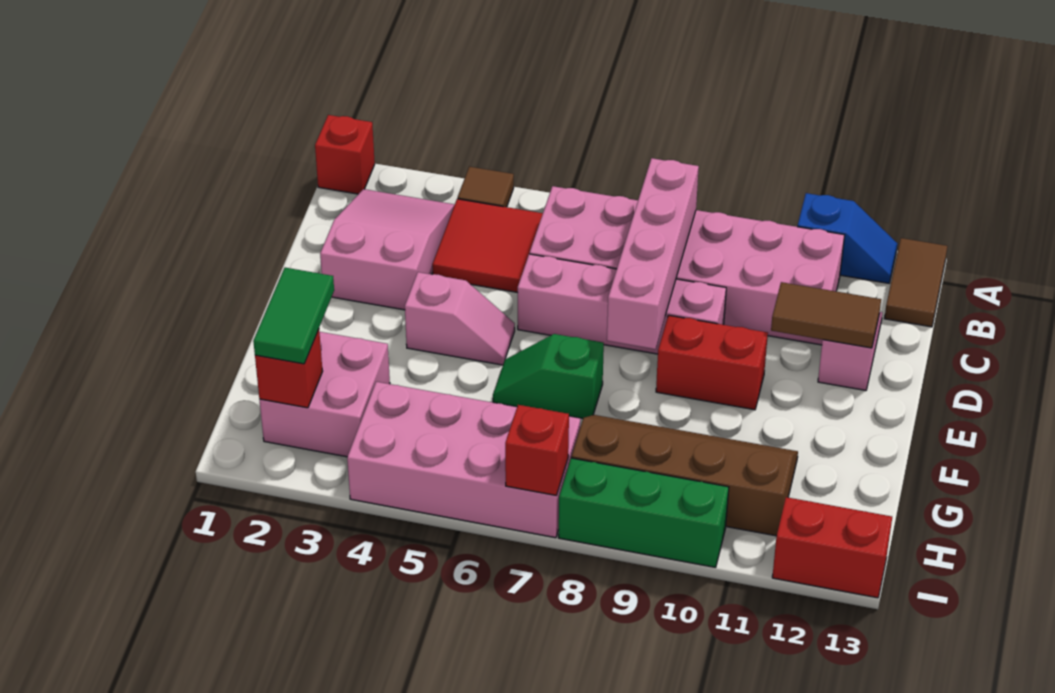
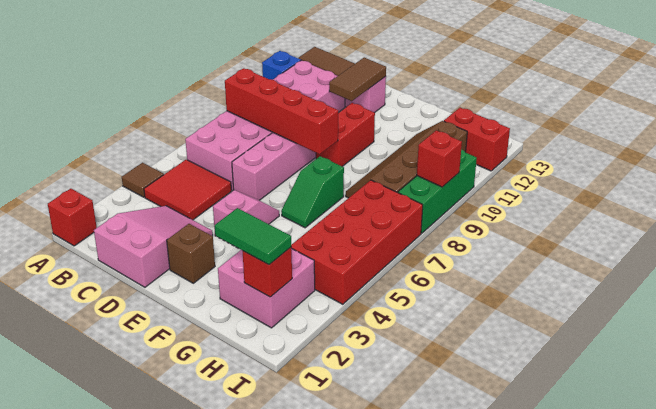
pink slope B2:D3 level 1 top D -> pink slope C1:D3 level 1 top 1
pink brick B8:E8 level 2 -> red brick B8:E8 level 2
none -> brown brick E2 level 1
pink brick H4:I7 level 1 -> red brick H4:I7 level 1
red brick I7 level 2 -> red brick I9 level 2
red brick I12:I13 level 1 -> red brick H12:I12 level 1

